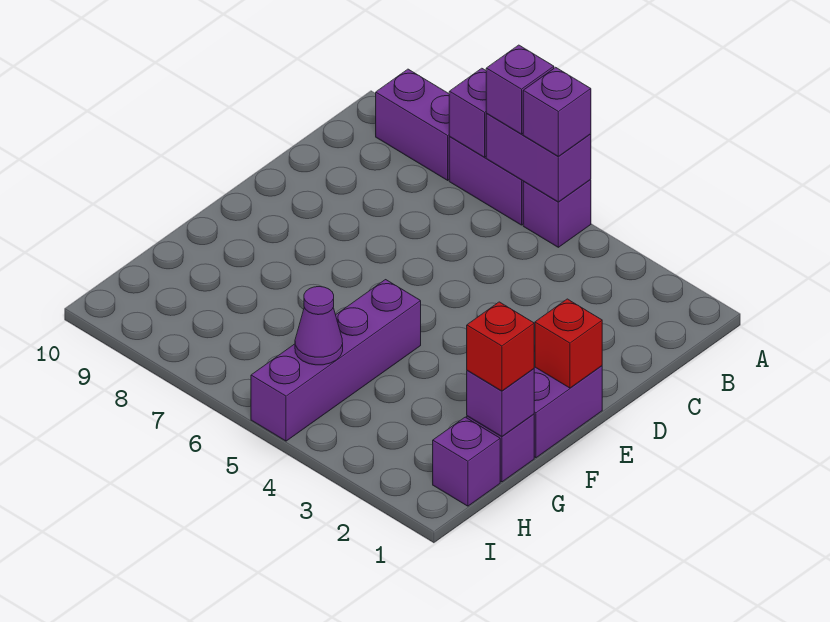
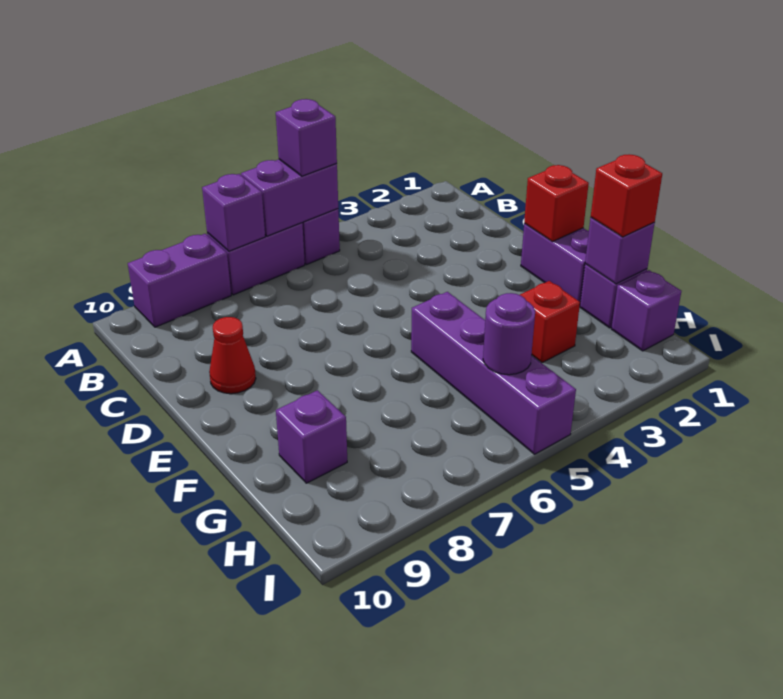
purple brick A6 level 3 -> purple brick G9 level 1
none -> red cone D9 level 1
none -> red brick G3 level 1
purple cone H5 level 2 -> purple round brick H5 level 2

